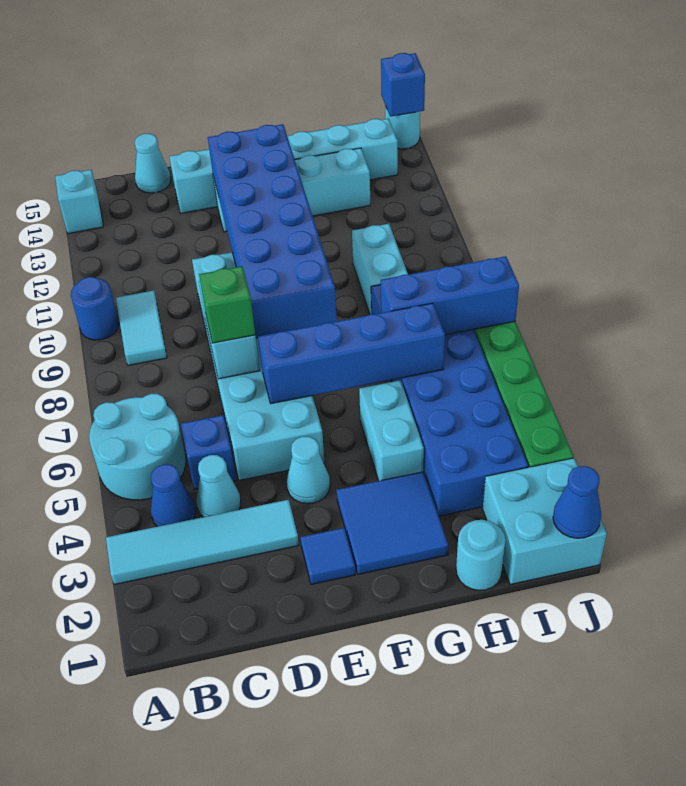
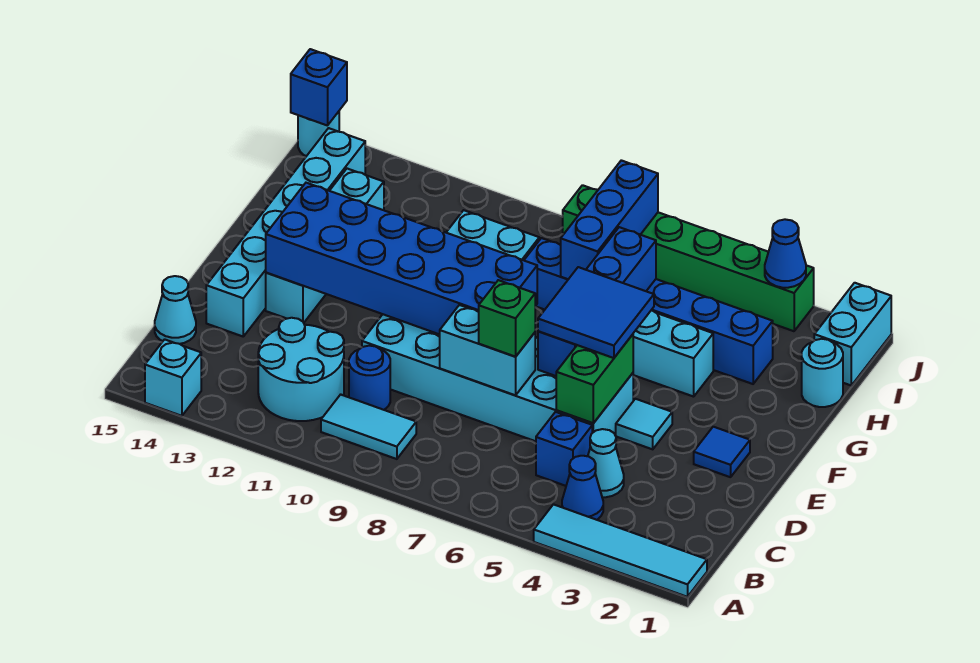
cyan tile A3:D3 level 1 -> cyan tile A1:A4 level 1
cyan round brick A5:B6 level 1 -> cyan round brick B11:C12 level 1
blue round brick A10 level 1 -> blue round brick C10 level 1
none -> green brick D5:E5 level 2
cyan cone E4 level 1 -> cyan tile E4 level 1
blue tile F2:G3 level 1 -> blue tile E5:F6 level 3
blue brick H3:I8 level 1 -> blue brick H3:H8 level 1
cyan brick I1:J2 level 1 -> cyan brick I1:J1 level 1
blue cone J1 level 2 -> blue cone J3 level 2

